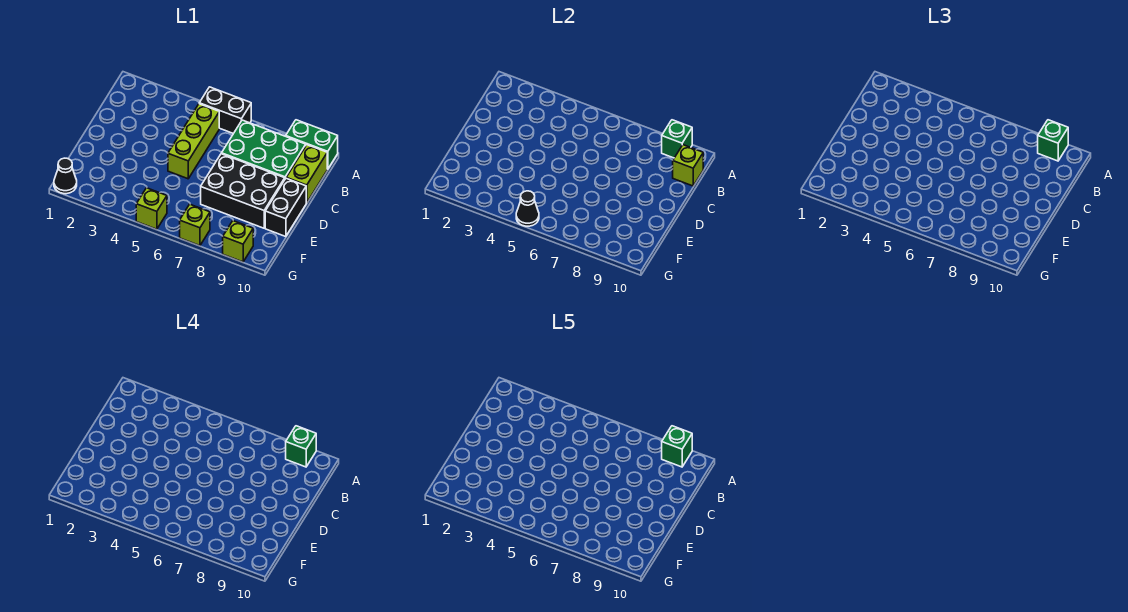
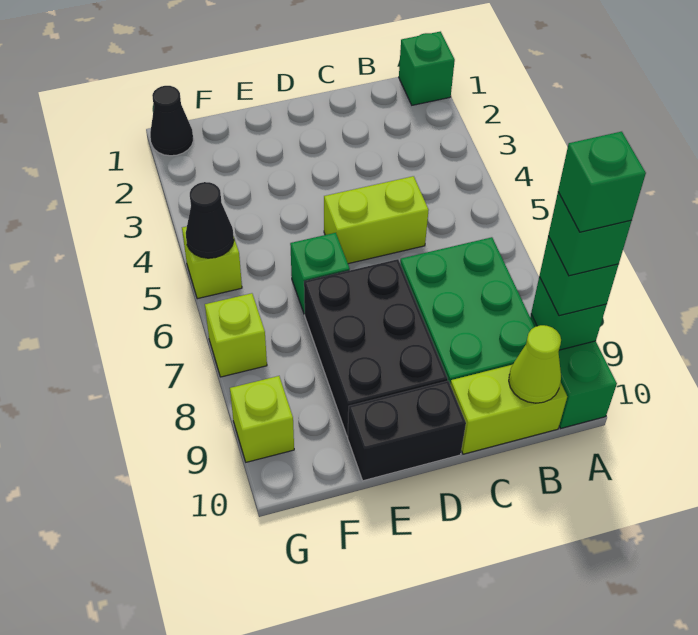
none -> green brick A1 level 1
black brick A5:A6 level 1 -> none
lime brick B5:D5 level 1 -> lime brick C5:D5 level 1
lime brick B10 level 2 -> lime cone B10 level 2
none -> green brick E6 level 1

